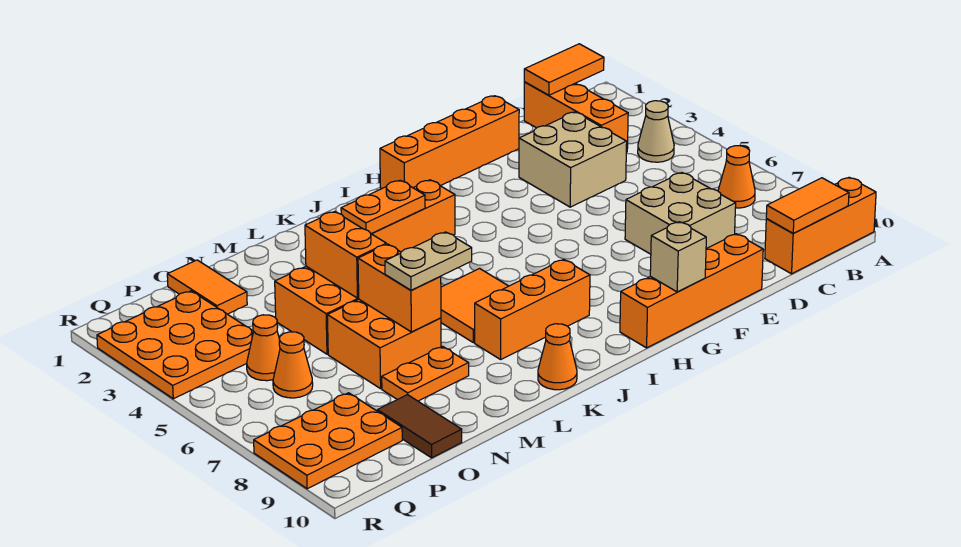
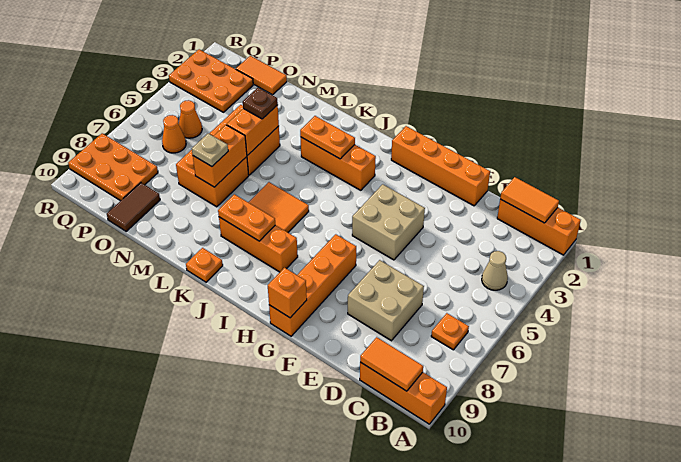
orange cone B7 level 1 -> orange plate B7 level 1
orange brick C1:C3 level 1 -> orange brick A1:C1 level 1
tan brick D3:E4 level 1 -> tan brick F4:G5 level 1
orange brick E10:H10 level 1 -> orange brick G7:G10 level 1
tan brick G10 level 2 -> orange brick G10 level 2
orange cone K10 level 1 -> orange plate K10 level 1
tan plate L7:M7 level 3 -> tan plate M7 level 3
none -> brown plate M4 level 3
orange plate M8:N8 level 1 -> orange plate J8:K8 level 2
orange tile O1:O2 level 1 -> orange tile O1:P1 level 1
orange plate P2:R4 level 1 -> orange plate P2:R3 level 1

